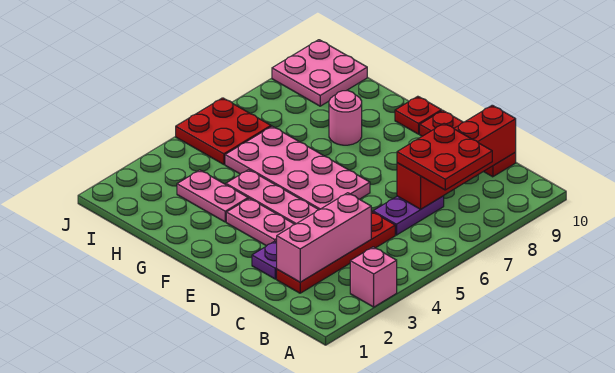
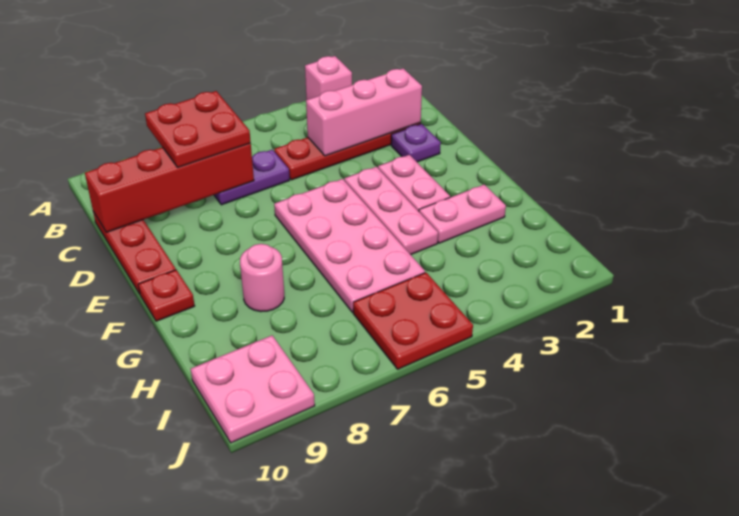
pink plate G3:H3 level 1 -> pink plate G2:G3 level 1

